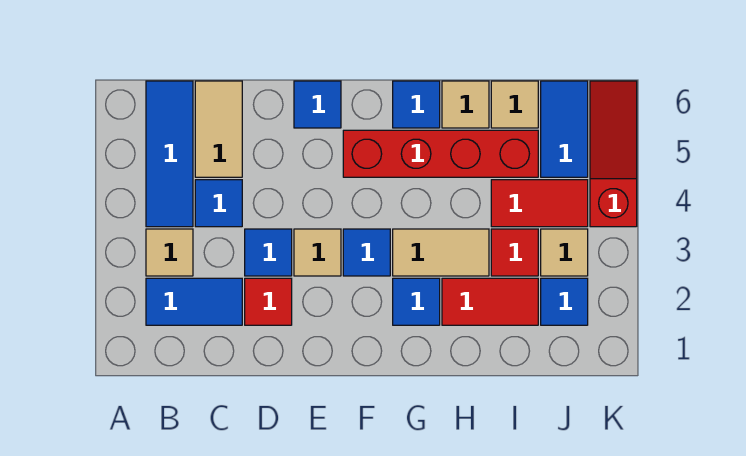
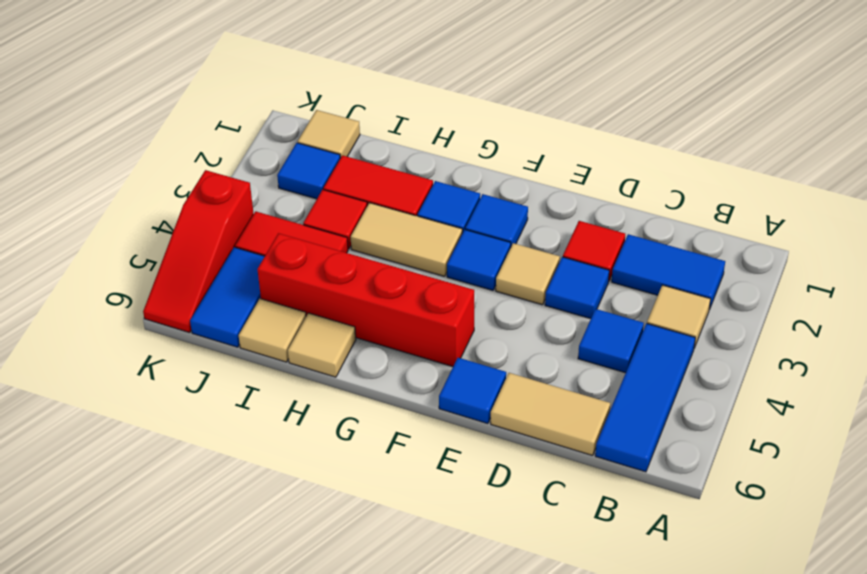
tan tile C5:C6 level 1 -> tan tile C6:D6 level 1
blue tile G6 level 1 -> blue tile F2 level 1
tan tile J3 level 1 -> tan tile J1 level 1

